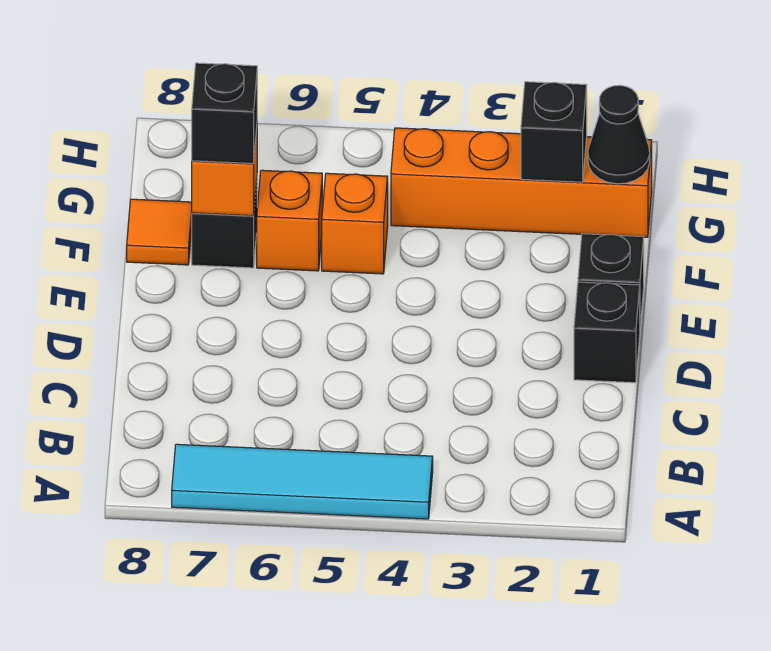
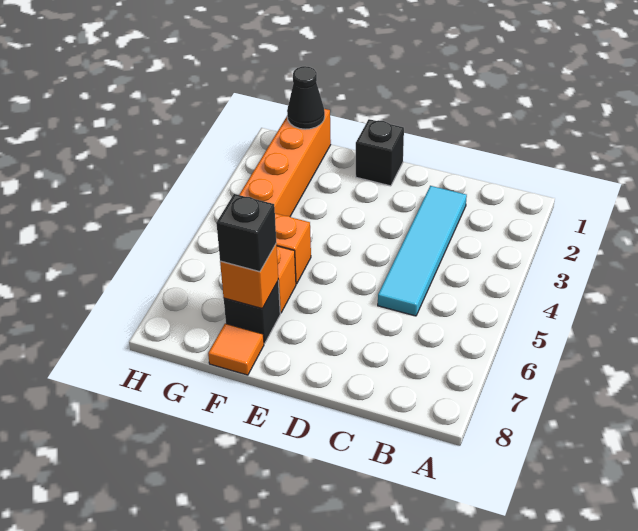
cyan tile A4:A7 level 1 -> cyan tile C2:C5 level 1
black brick D1 level 1 -> none
black brick G2 level 2 -> none

